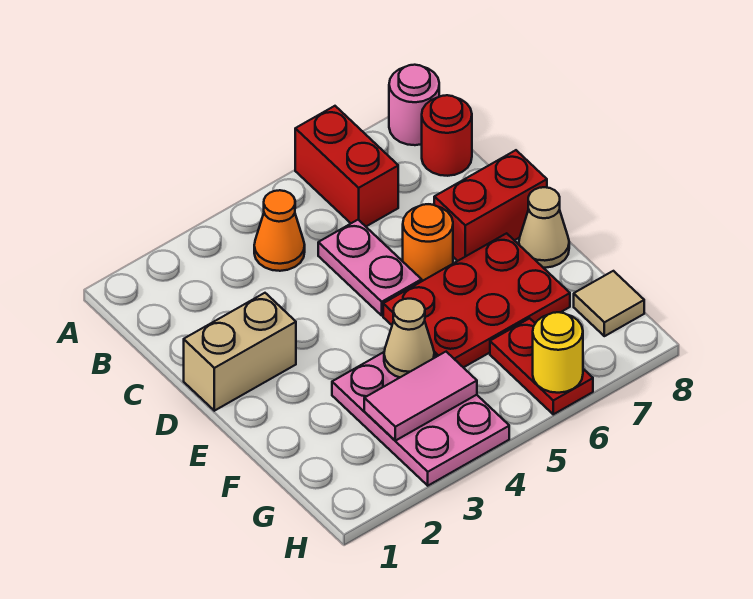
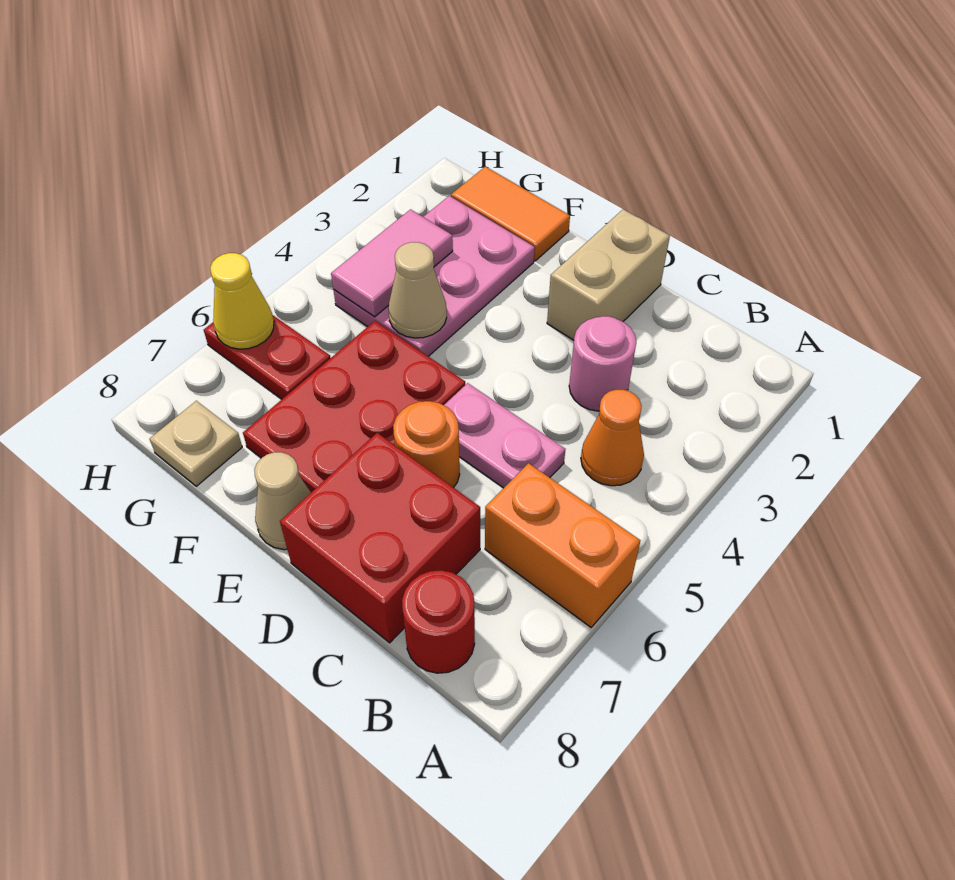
red brick A6:B6 level 1 -> orange brick A6:B6 level 1
pink round brick A8 level 1 -> pink round brick C3 level 1
red brick D7:D8 level 1 -> red brick C7:D8 level 1
none -> orange tile F1:G1 level 1
pink plate F3:H4 level 1 -> pink plate F2:G4 level 1
tan tile G8 level 1 -> tan plate G8 level 1
yellow round brick H6 level 2 -> yellow cone H6 level 2

